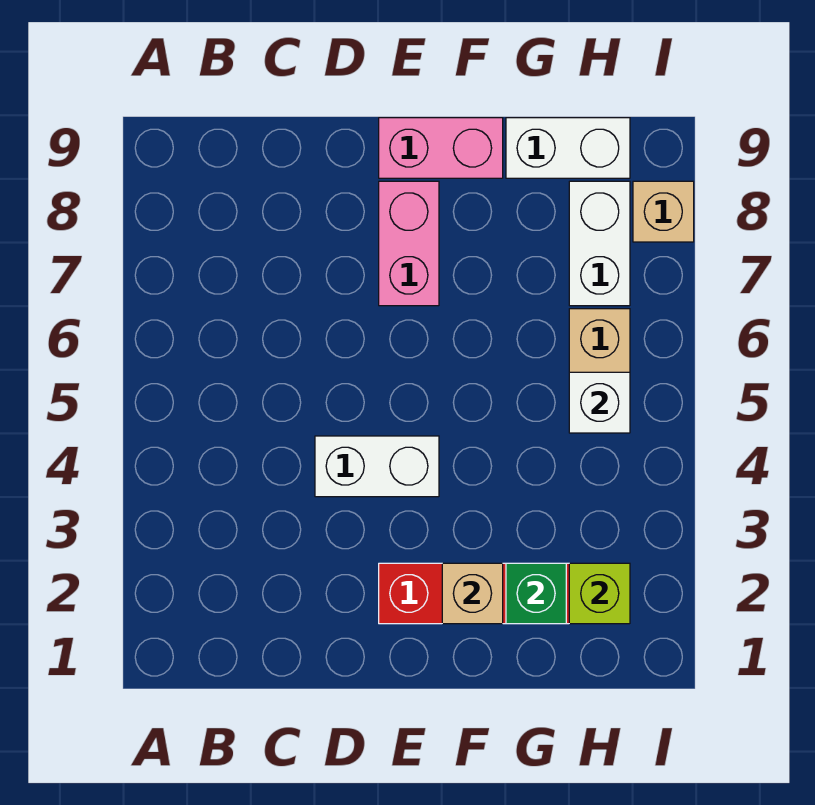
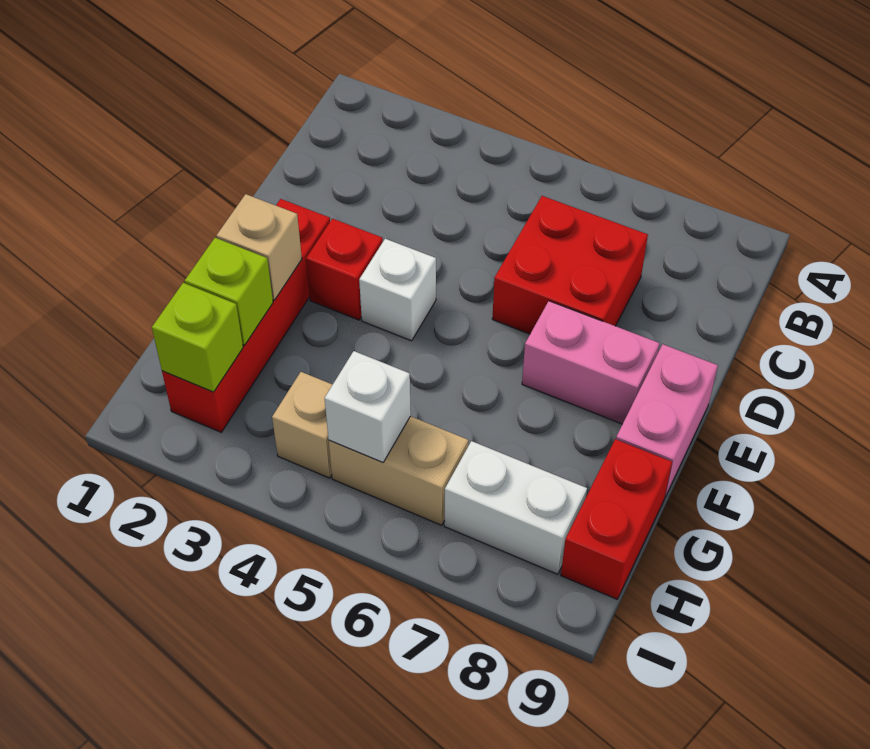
none -> red brick C6:D7 level 1
white brick D4:E4 level 1 -> white brick E4 level 1
none -> red brick E3 level 1
green brick G2 level 2 -> lime brick G2 level 2
white brick G9:H9 level 1 -> red brick G9:H9 level 1
tan brick I8 level 1 -> tan brick H4 level 1

